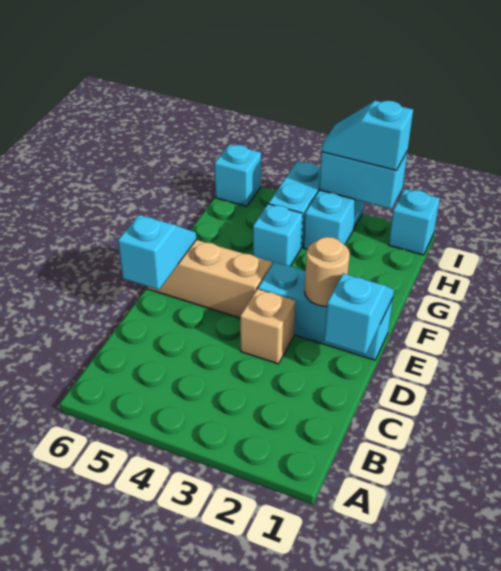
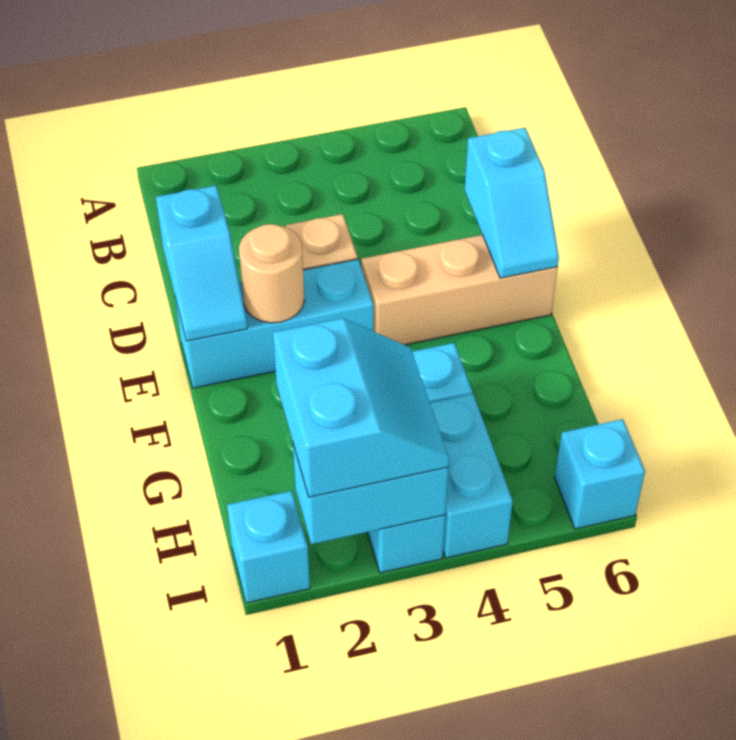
cyan slope I2:I3 level 3 top 2 -> cyan slope H2:I3 level 3 top 2

